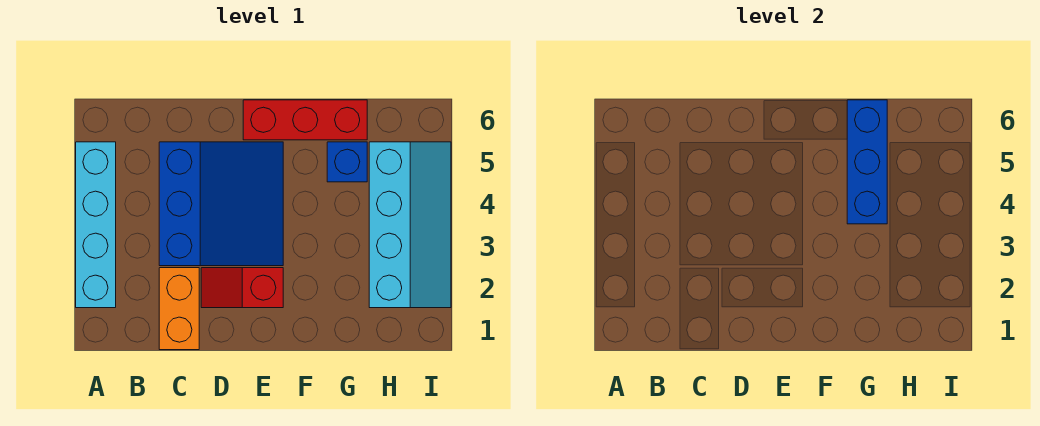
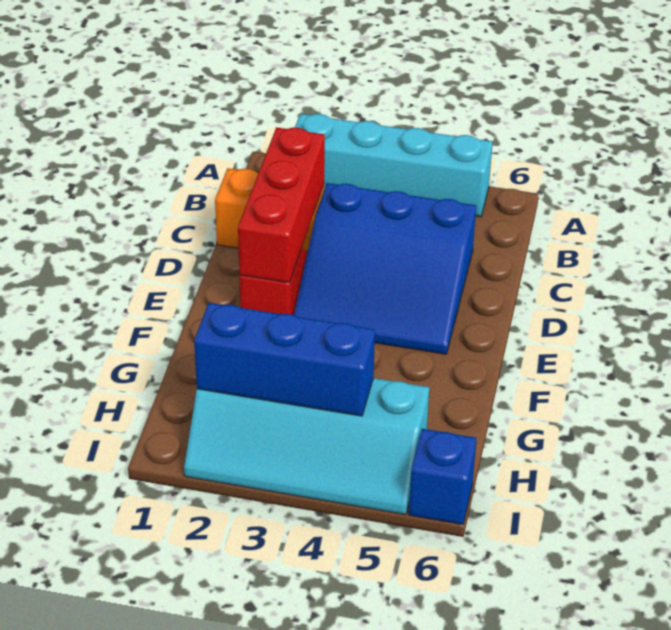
red brick E6:G6 level 1 -> red brick C2:E2 level 2
blue brick G4:G6 level 2 -> blue brick H2:H4 level 2
blue brick G5 level 1 -> blue brick I6 level 1

